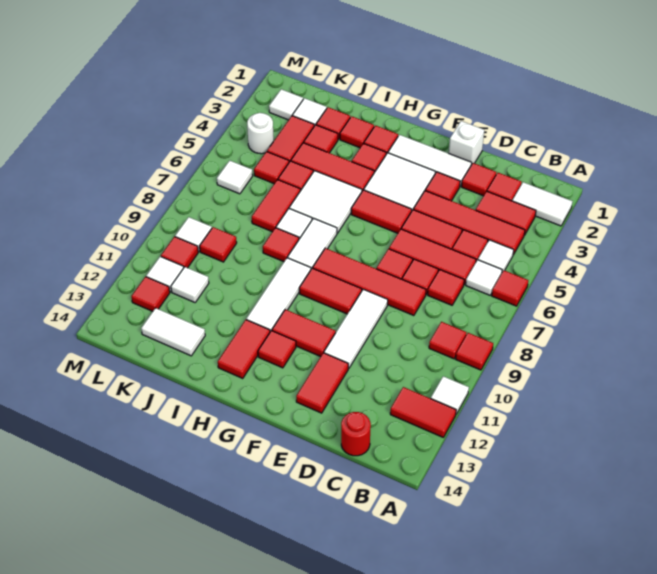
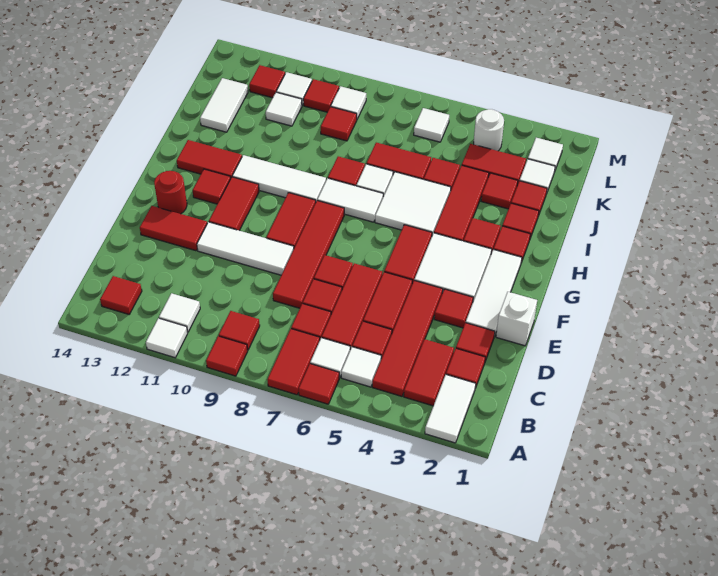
red tile A12:B12 level 1 -> red tile A7:B7 level 1
none -> white tile B11 level 1
red round brick C14 level 1 -> red round brick F13 level 1
red tile K5 level 1 -> red tile B13 level 1

